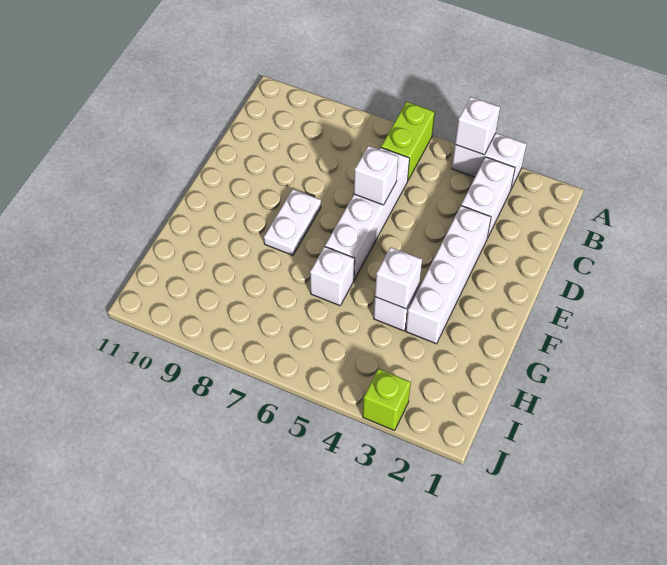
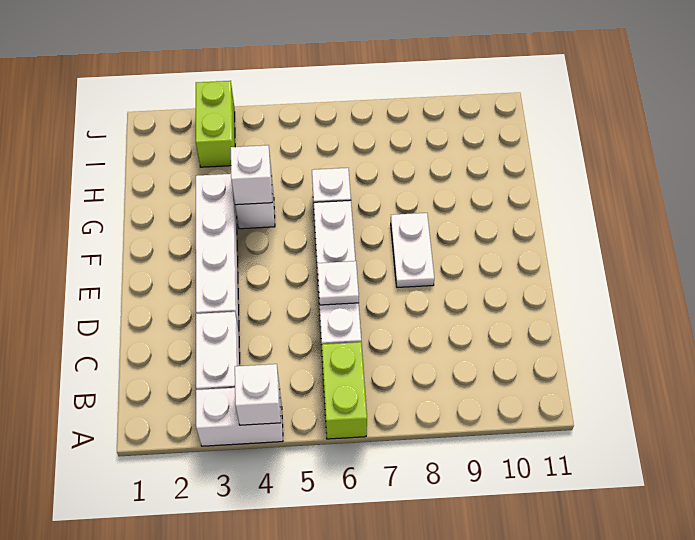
white brick D6 level 2 -> white plate D6 level 2
lime brick J3 level 1 -> lime brick I3:J3 level 1

